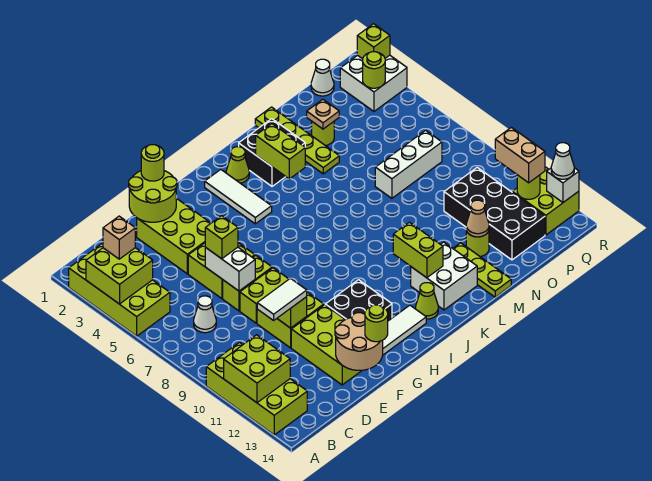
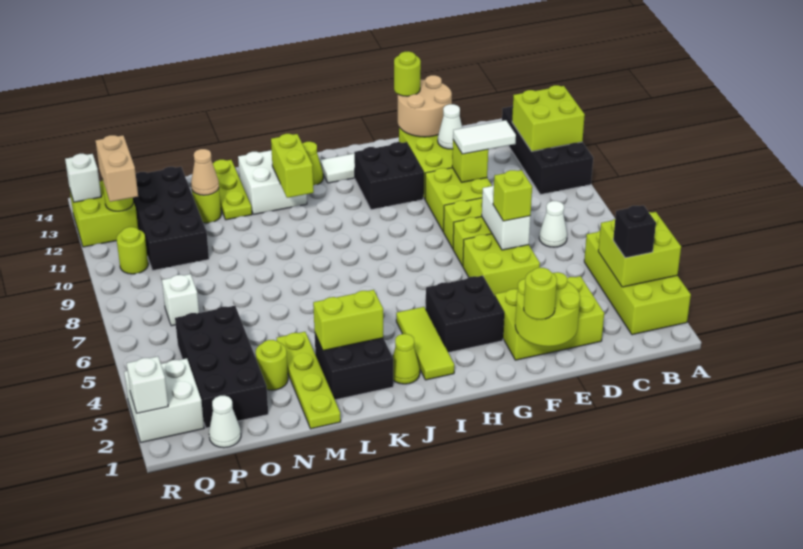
lime brick A10:B13 level 1 -> black brick A10:B13 level 1
tan brick B3 level 3 -> black brick B3 level 3
lime brick E2:F4 level 1 -> lime brick D2:F3 level 1
none -> black brick G3:H4 level 1
white tile I2:I4 level 1 -> lime tile I2:I4 level 1
lime brick K3:K4 level 2 -> lime brick K3:L3 level 2
tan plate N3 level 2 -> none
white brick N7:P7 level 1 -> white brick P7 level 1
none -> black brick O2:P5 level 1
lime round brick Q3 level 2 -> lime round brick Q10 level 1
lime brick R2 level 2 -> white brick R2 level 2
white cone R13 level 3 -> white cone E12 level 2

